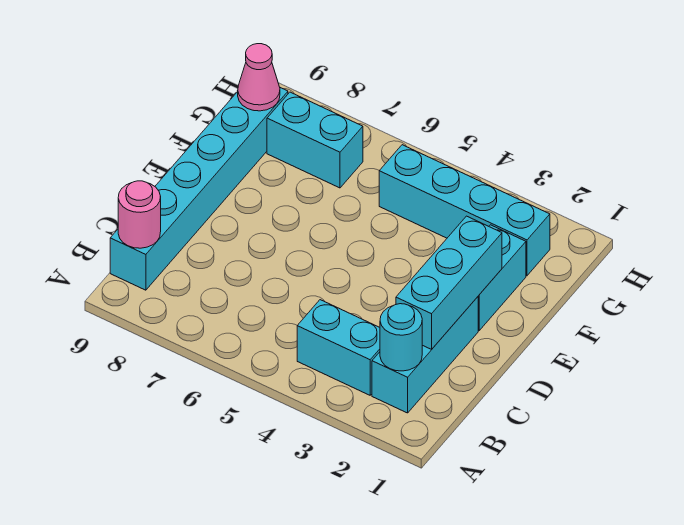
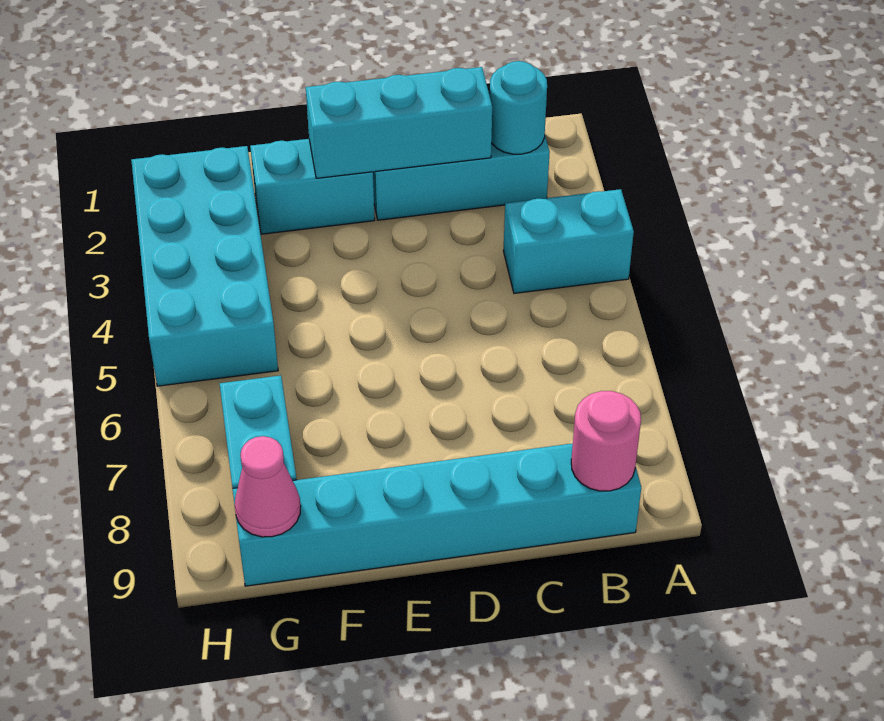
cyan brick B3:B4 level 1 -> cyan brick A4:B4 level 1
cyan brick G2:G5 level 1 -> cyan brick G2:H5 level 1

